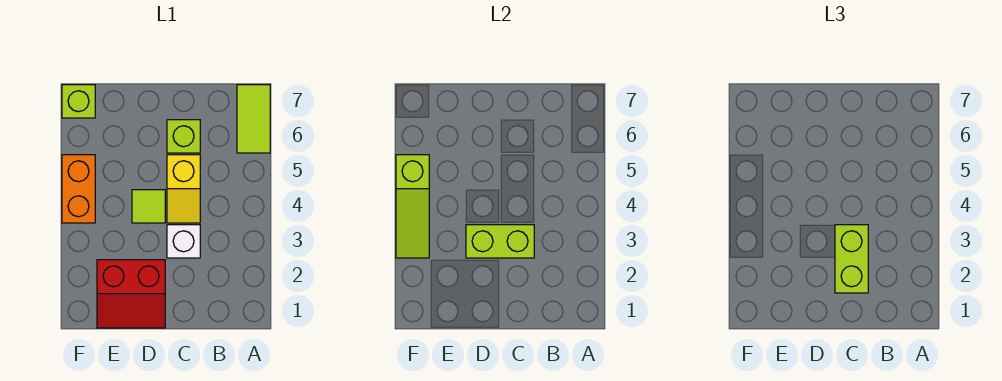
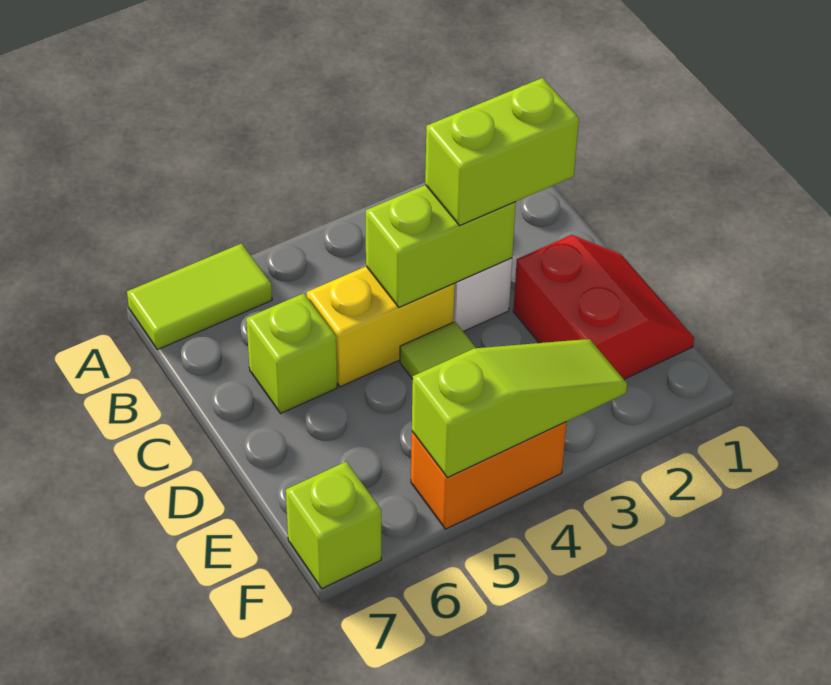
lime brick C3:D3 level 2 -> lime brick C3:C4 level 2
yellow slope C4:C5 level 1 top 5 -> yellow brick C4:C5 level 1

